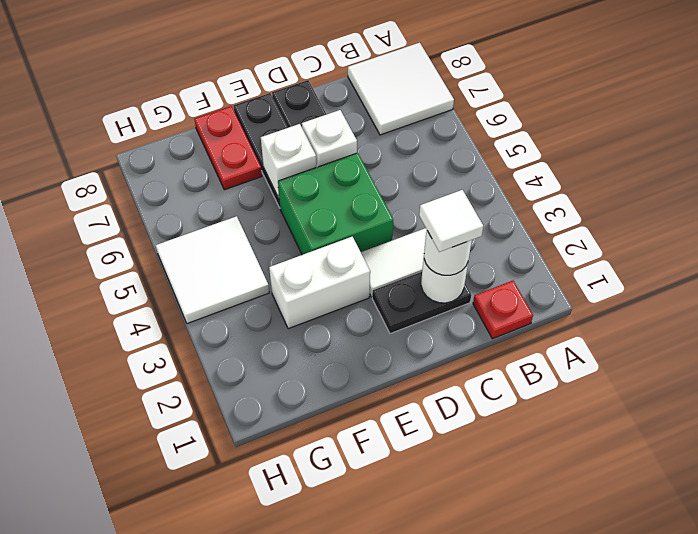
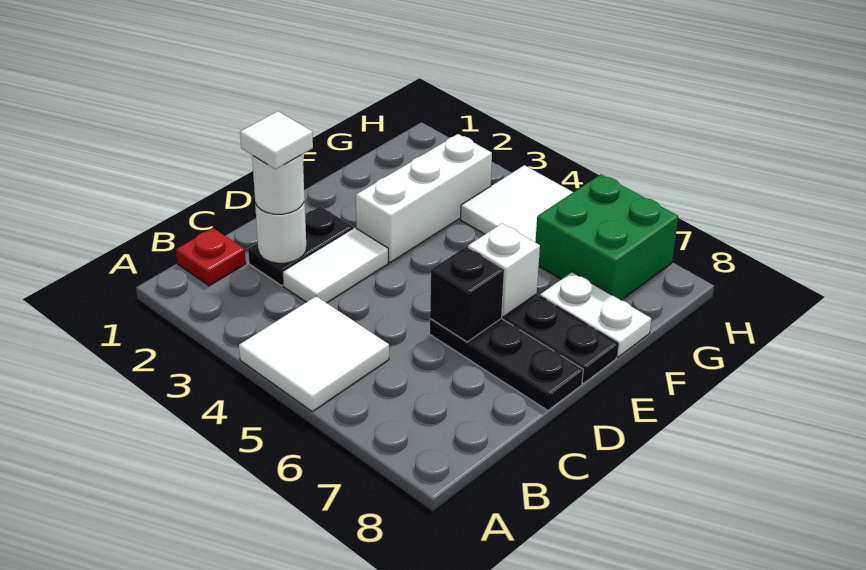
white tile A7:B8 level 1 -> white tile A4:B5 level 1
green brick D4:E5 level 1 -> green brick G6:H7 level 1
white brick D6 level 2 -> black brick D6 level 2
white brick E3:F3 level 1 -> white brick E3:G3 level 1
red plate F7:F8 level 1 -> white plate F7:F8 level 1

